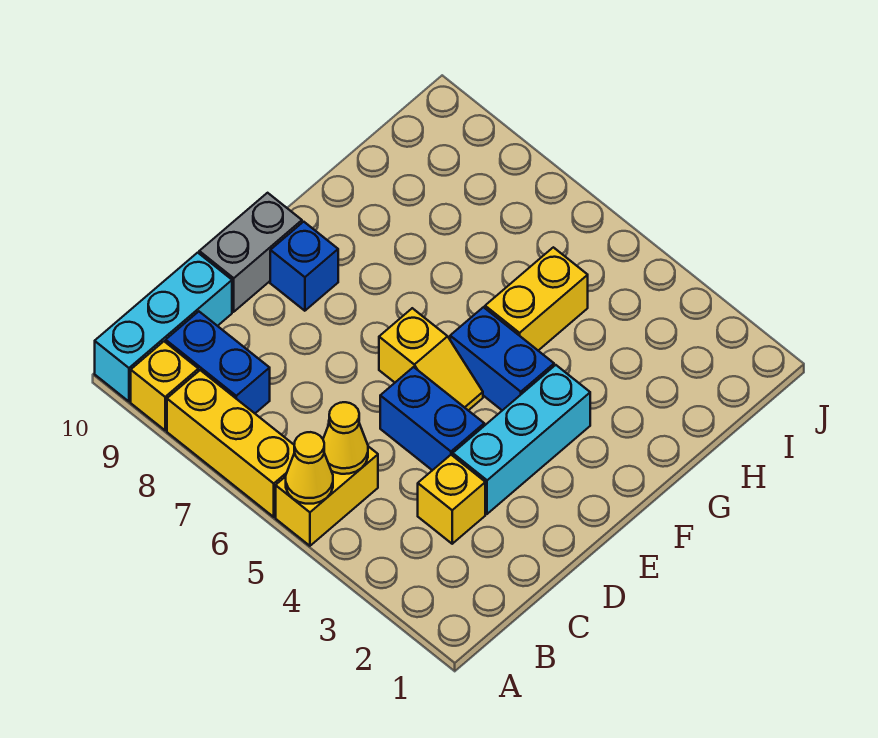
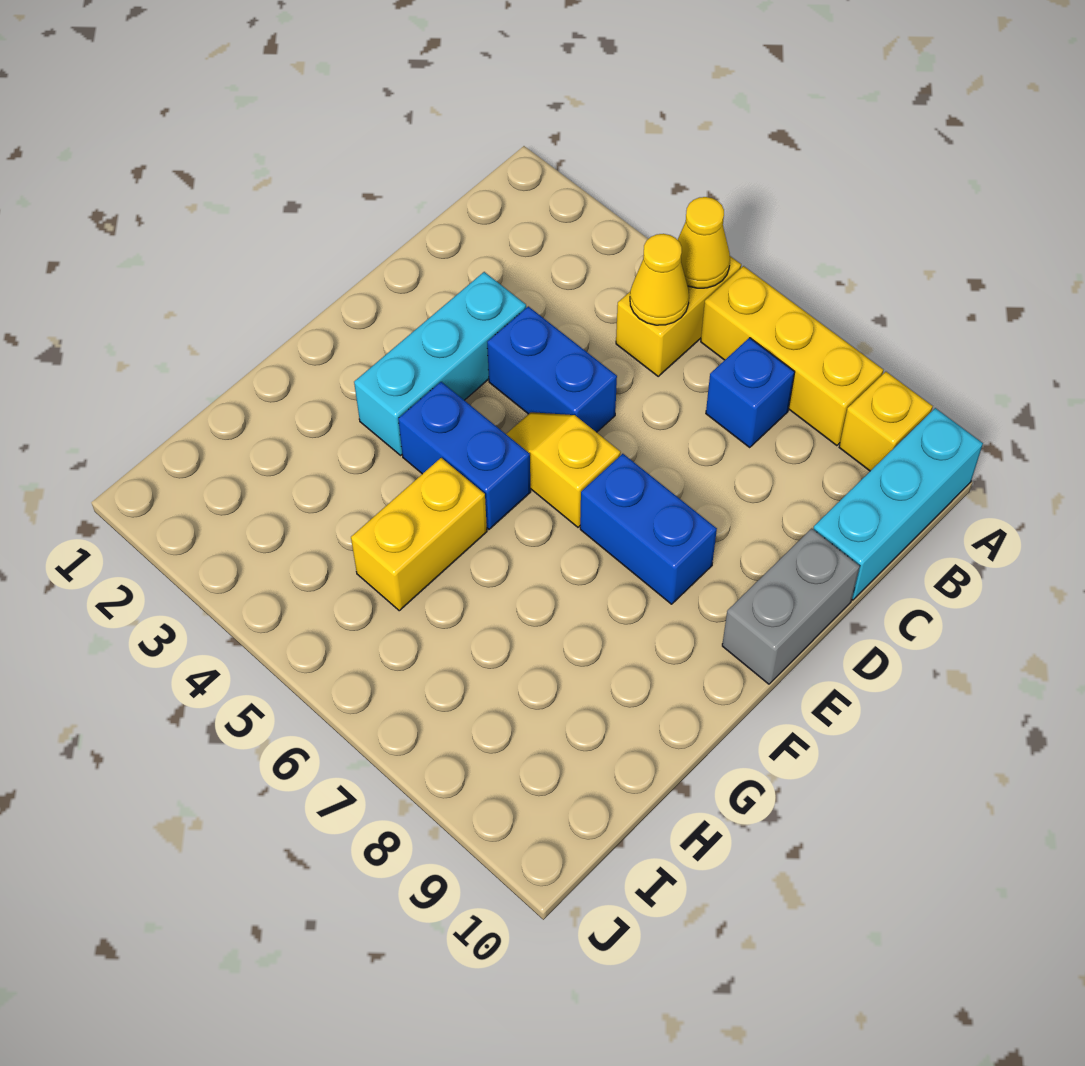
blue brick B8:B9 level 1 -> blue brick E7:E8 level 1
yellow brick C3 level 1 -> none
blue brick E9 level 1 -> blue brick B7 level 1

